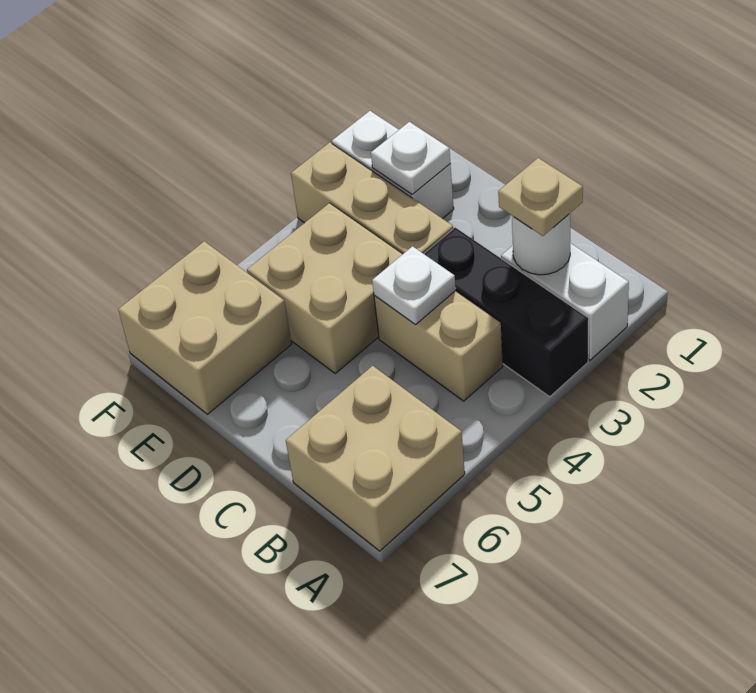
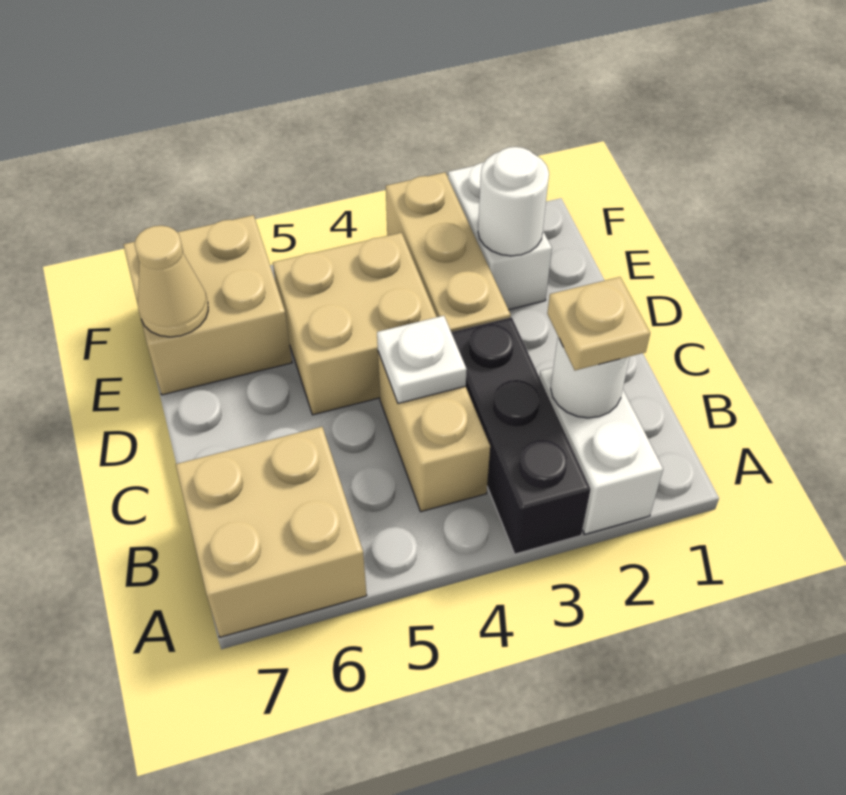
white plate E2 level 2 -> white round brick E2 level 2
none -> tan cone E7 level 2

